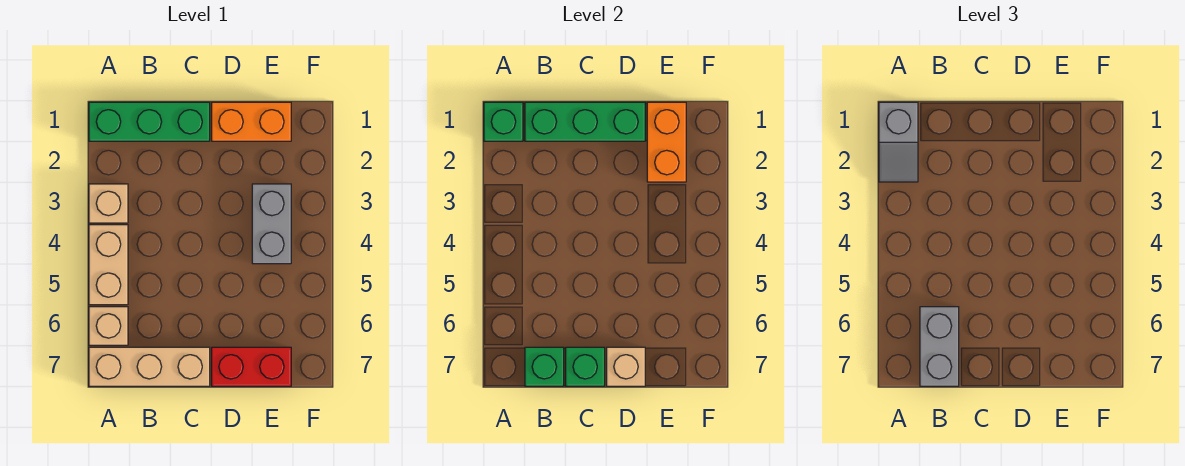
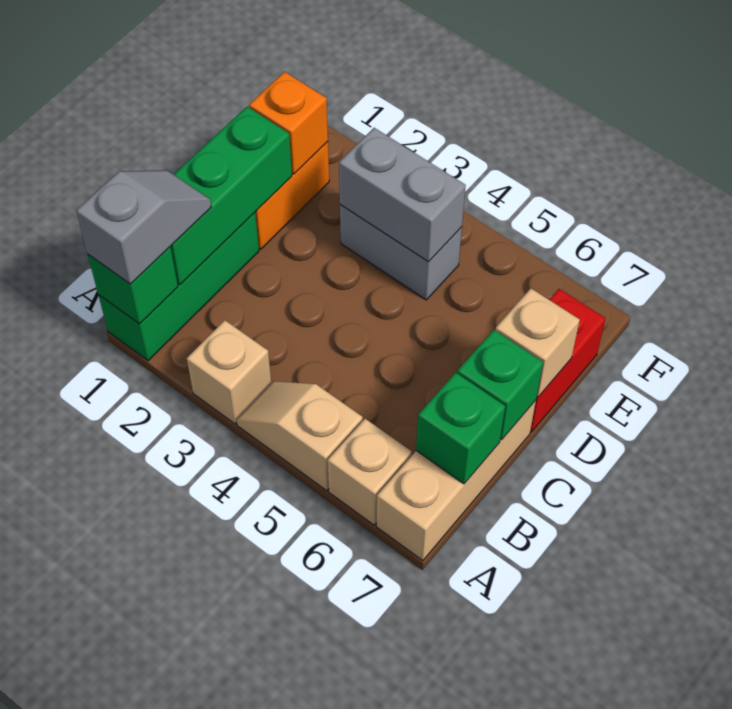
grey slope A1:A2 level 3 top 1 -> grey slope A1:B1 level 3 top A
tan brick A4:A5 level 1 -> tan slope A4:A5 level 1 top 5
grey brick B6:B7 level 3 -> grey brick E3:E4 level 2
orange brick E1:E2 level 2 -> orange brick E1 level 2

